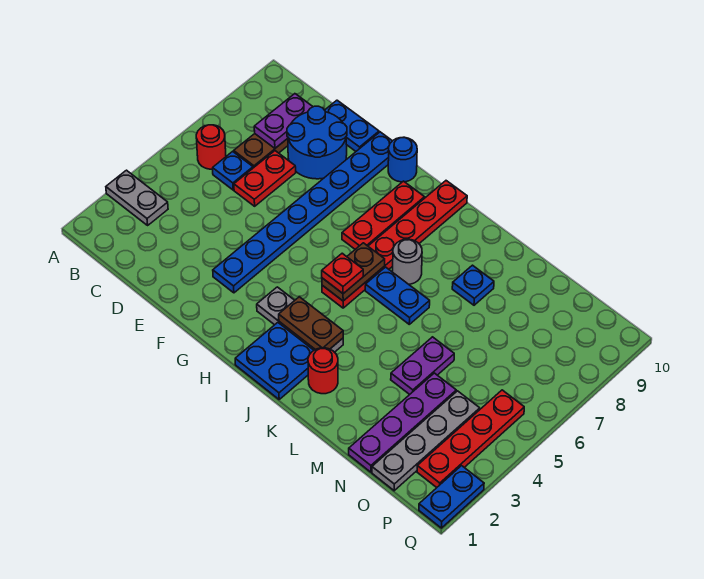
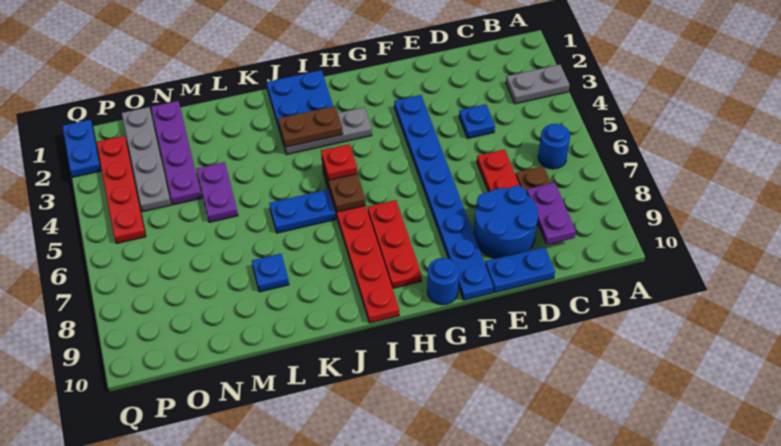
red round brick B6 level 1 -> blue round brick B6 level 1
blue plate C6 level 1 -> blue plate D4 level 1
grey round brick J7 level 1 -> none
red round brick K2 level 1 -> none

